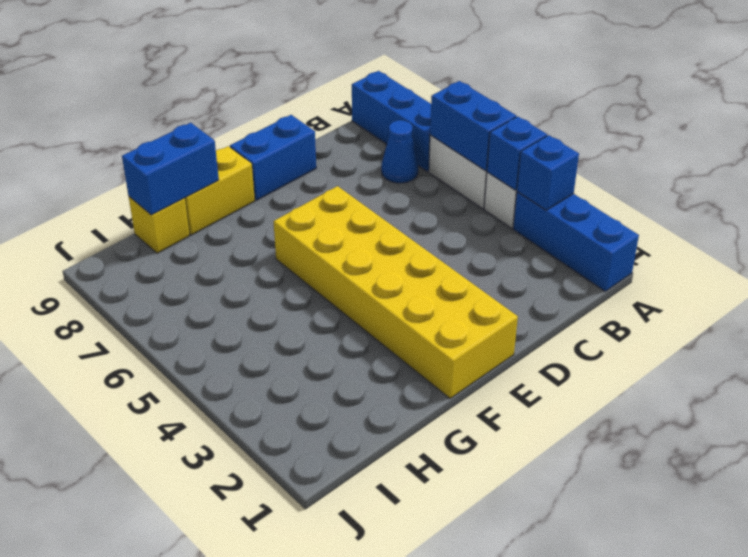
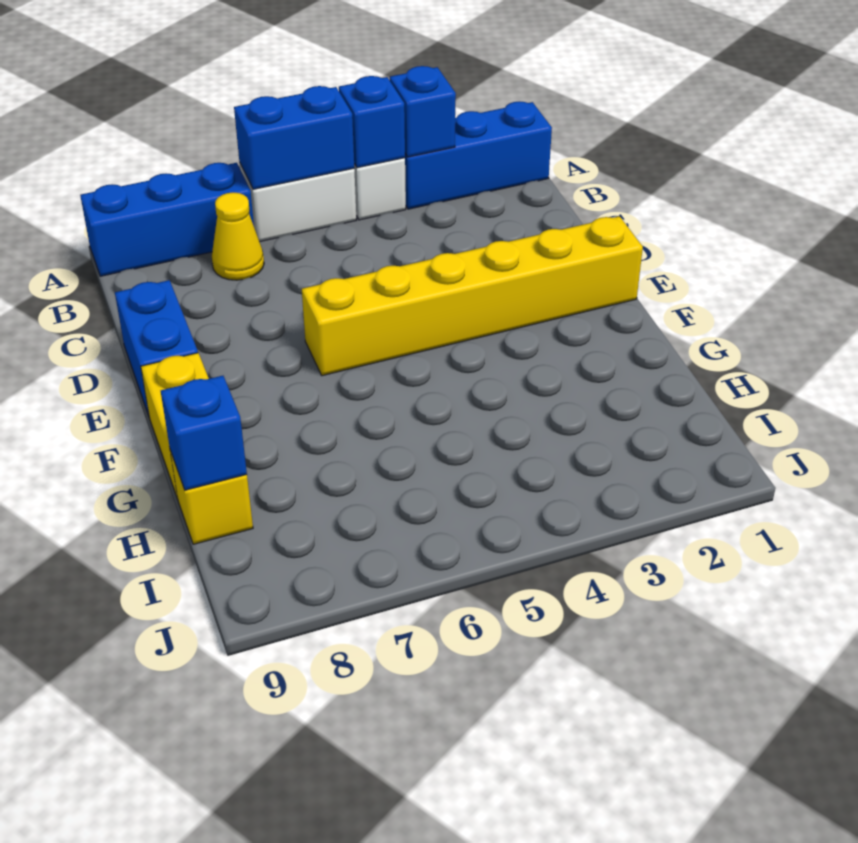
blue cone B7 level 1 -> yellow cone B7 level 1
yellow brick E1:F6 level 1 -> yellow brick E1:E6 level 1
blue brick G9:H9 level 2 -> blue brick H9 level 2

